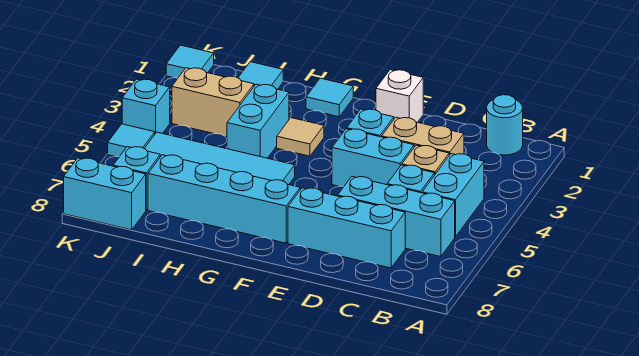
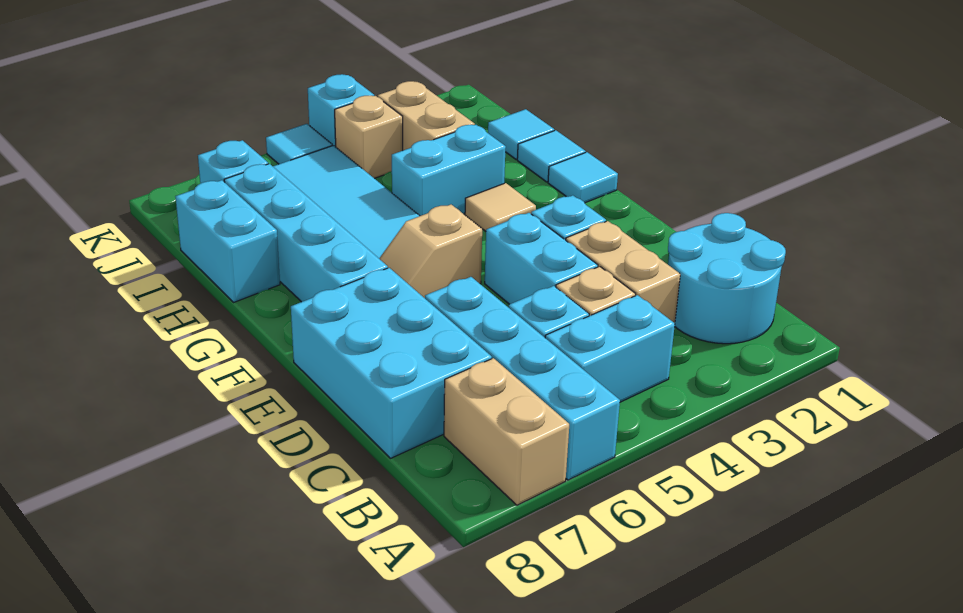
none -> tan brick A7:B7 level 1
cyan round brick B1 level 1 -> cyan round brick B1:C2 level 1
cyan brick B6:D6 level 1 -> cyan brick A6:D6 level 1
cyan brick C7:E7 level 1 -> cyan brick C7:E8 level 1
white brick E1 level 1 -> none
none -> tan slope F5:F6 level 1 top 5
none -> tan brick J4 level 1
cyan brick J8:K8 level 1 -> cyan brick H8:I8 level 1
cyan tile K1 level 1 -> cyan tile H1 level 1

